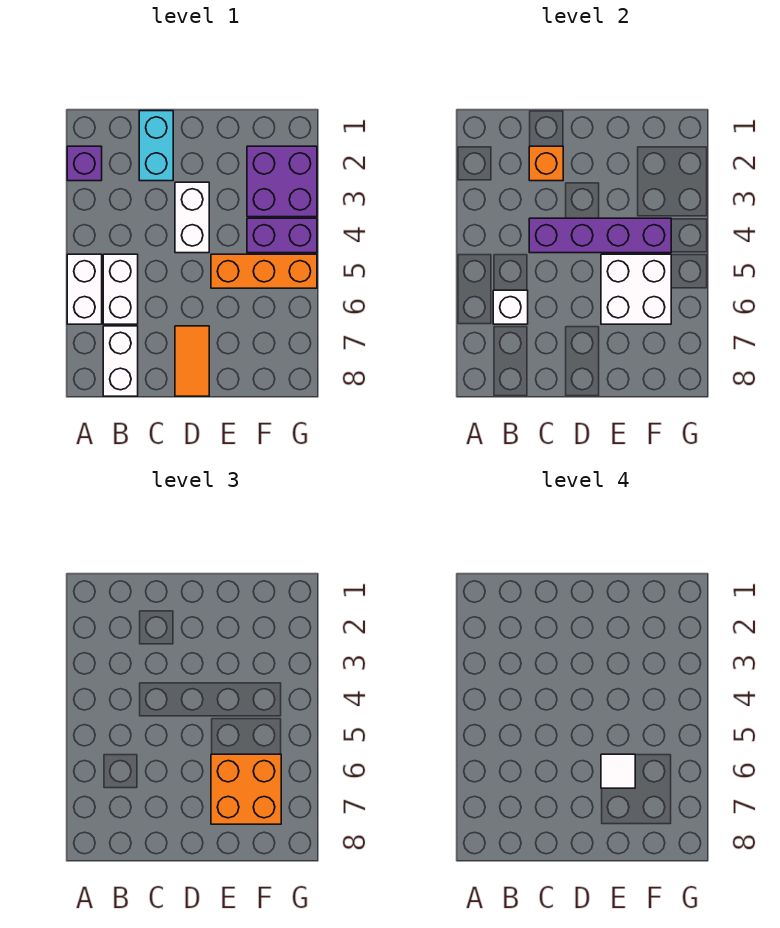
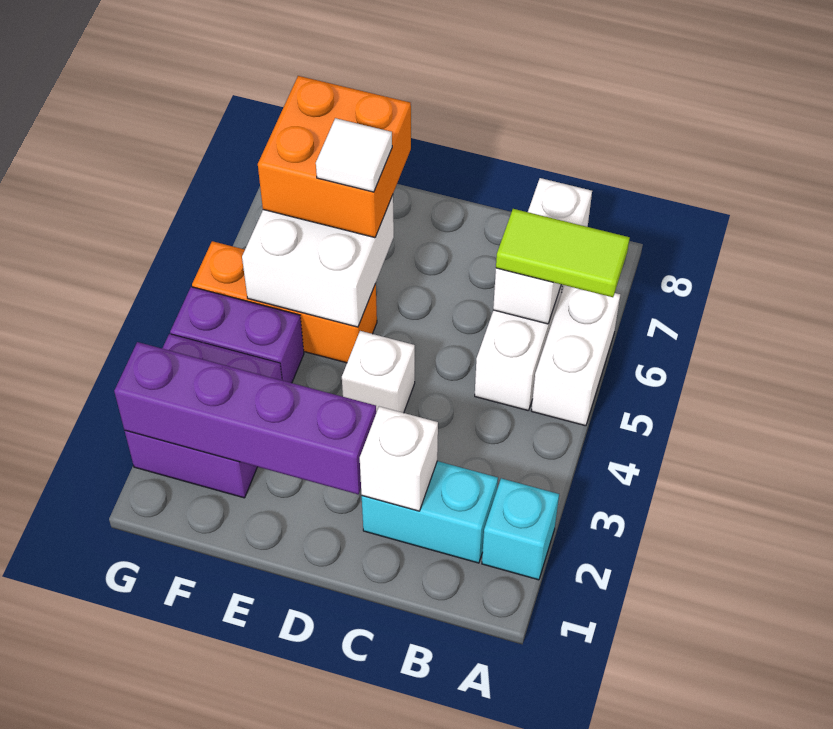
purple brick A2 level 1 -> cyan brick A2 level 1
none -> lime tile A6:B6 level 3
cyan brick C1:C2 level 1 -> cyan brick B2:C2 level 1
orange brick C2 level 2 -> white brick C2 level 2
purple brick C4:F4 level 2 -> purple brick D2:G2 level 2
white brick D3:D4 level 1 -> white brick D4 level 1
orange tile D7:D8 level 1 -> none

